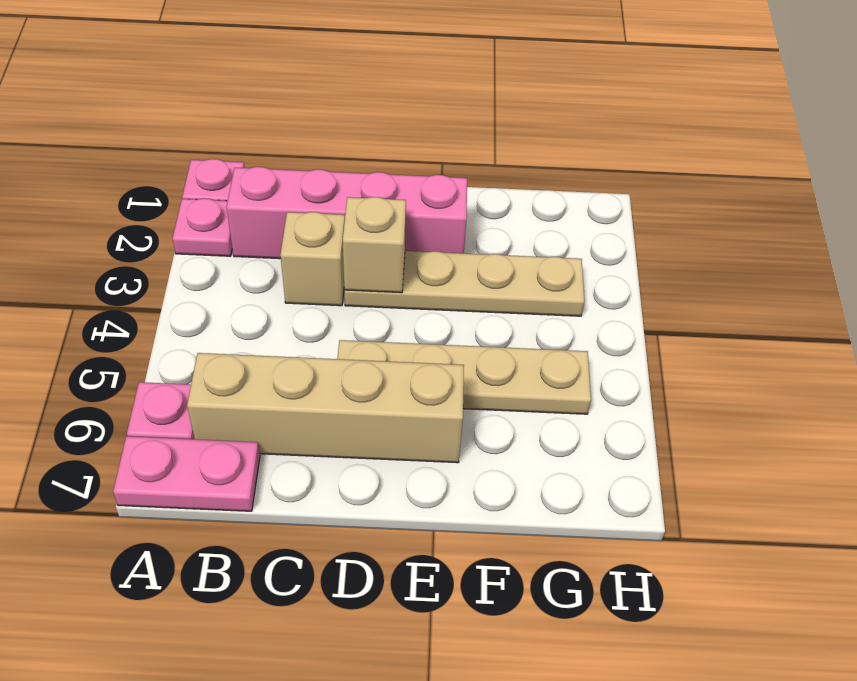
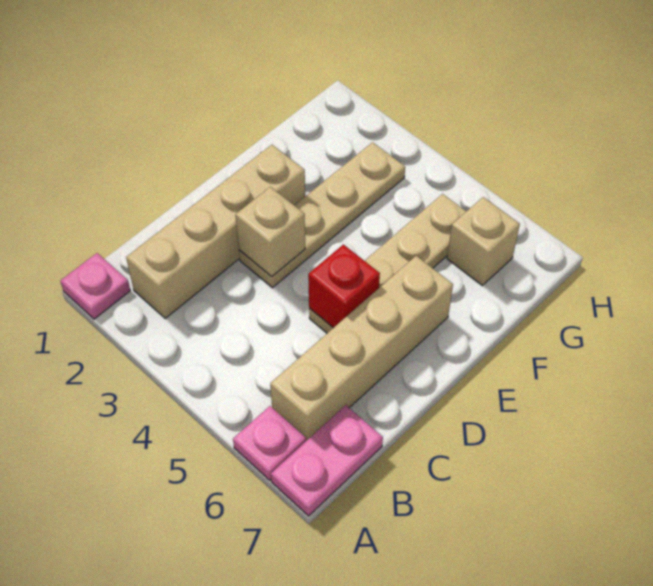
pink plate A2 level 1 -> none
pink brick B2:E2 level 1 -> tan brick B2:E2 level 1
tan brick C3 level 1 -> tan brick G6 level 1
none -> red brick D5 level 2

